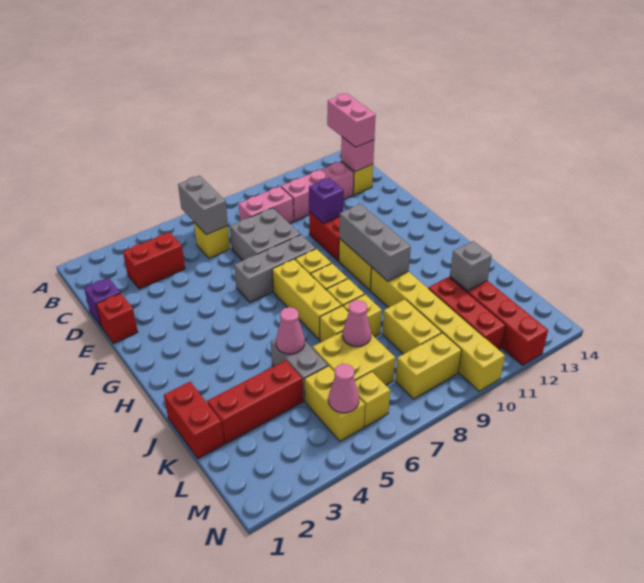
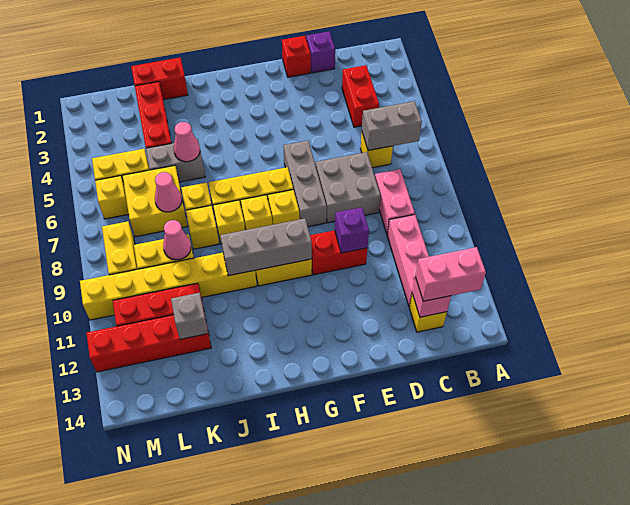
pink cone M5 level 2 -> pink cone K9 level 2

